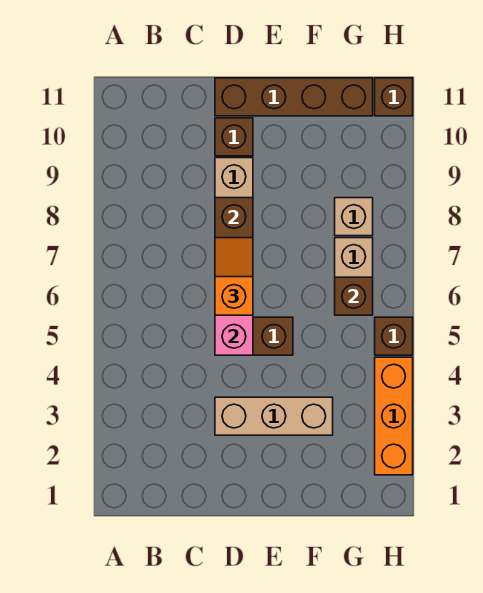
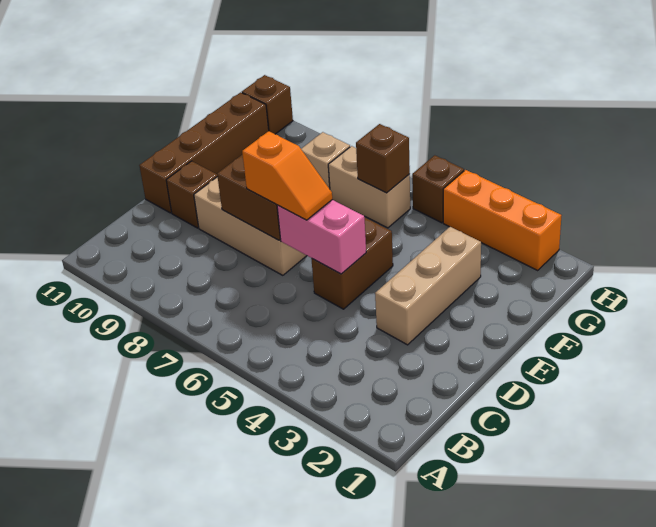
orange slope D6:D7 level 3 top 6 -> orange slope D6:D7 level 3 top 7

